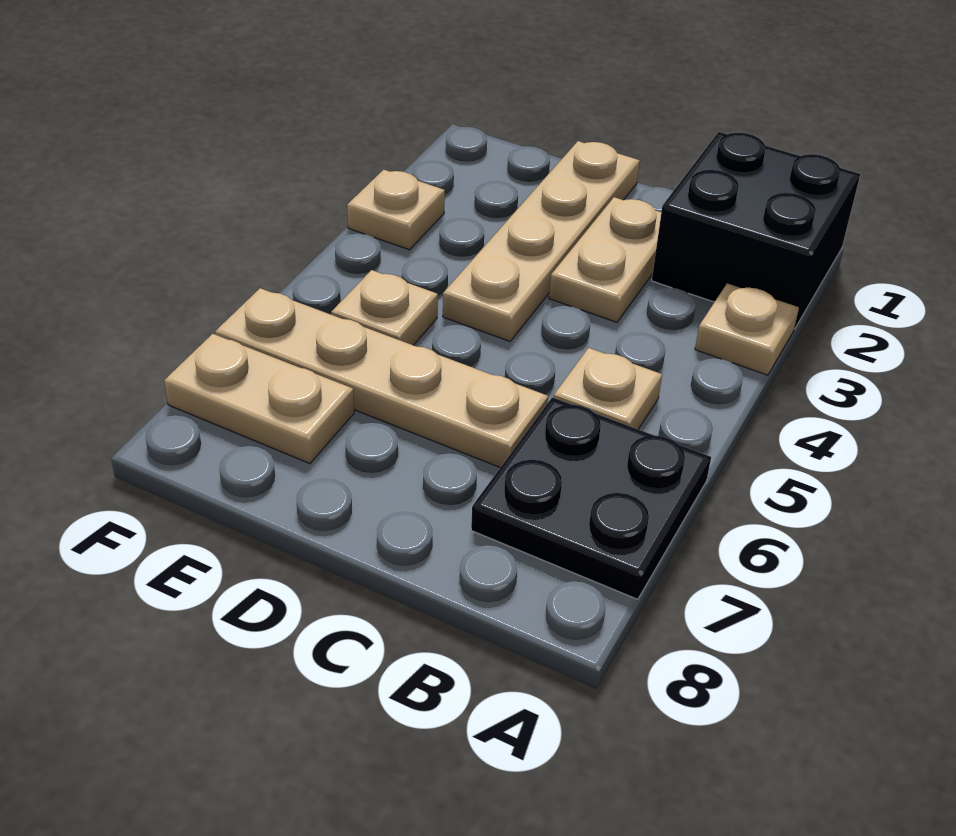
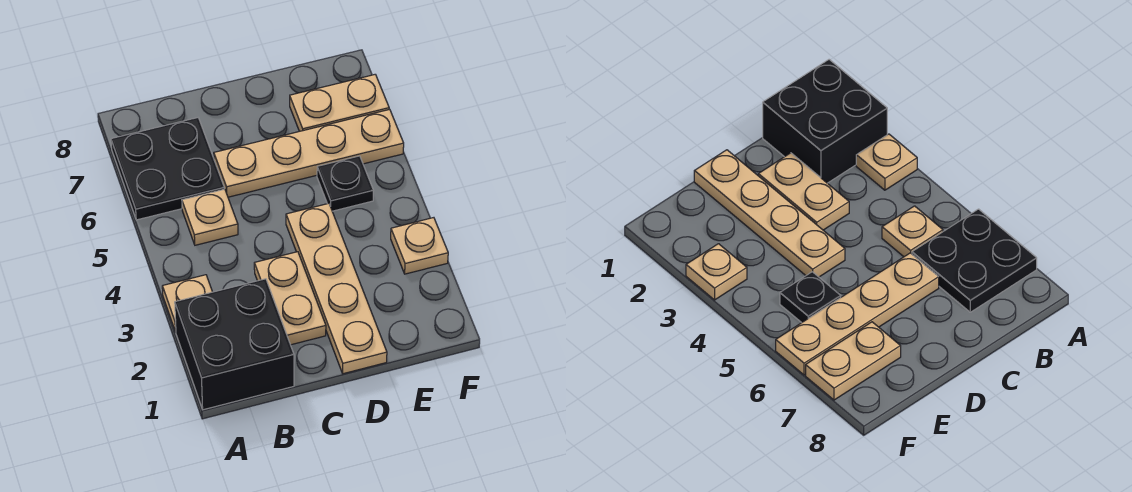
tan plate E5 level 1 -> black plate E5 level 1

